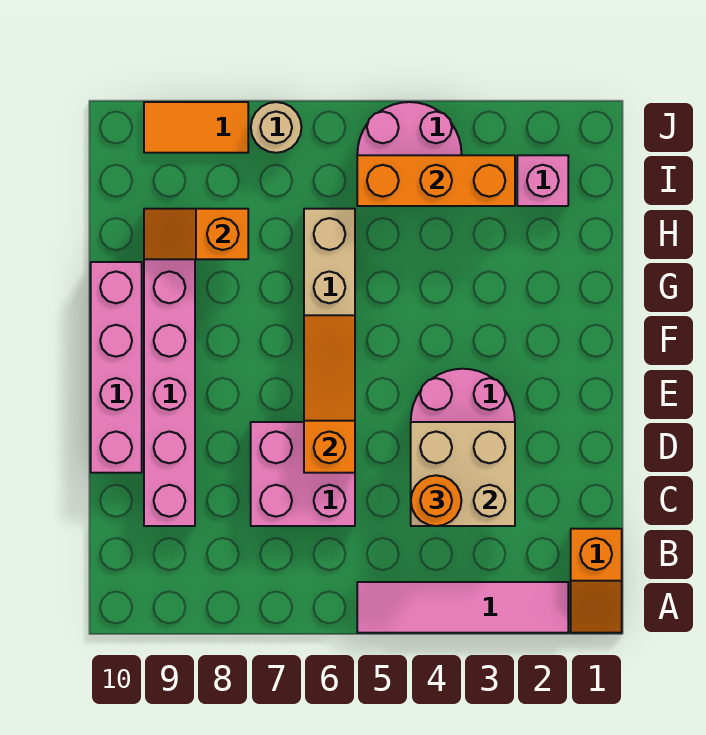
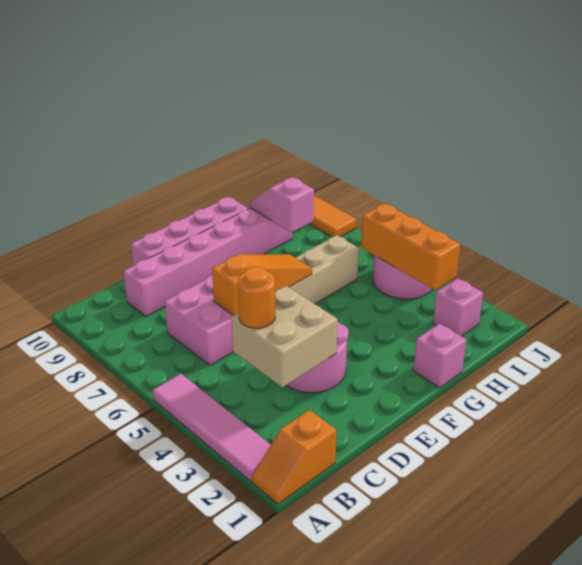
none -> pink brick G1 level 1
orange slope H8:H9 level 2 top 8 -> pink slope H8:H9 level 2 top 8
tan round brick J7 level 1 -> none

